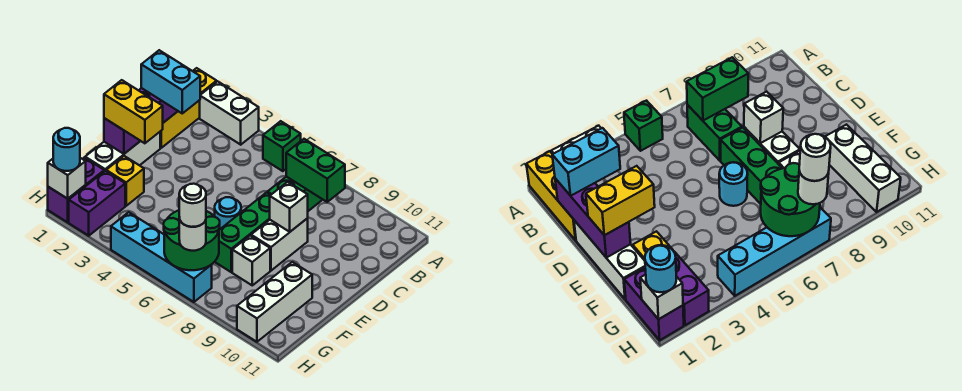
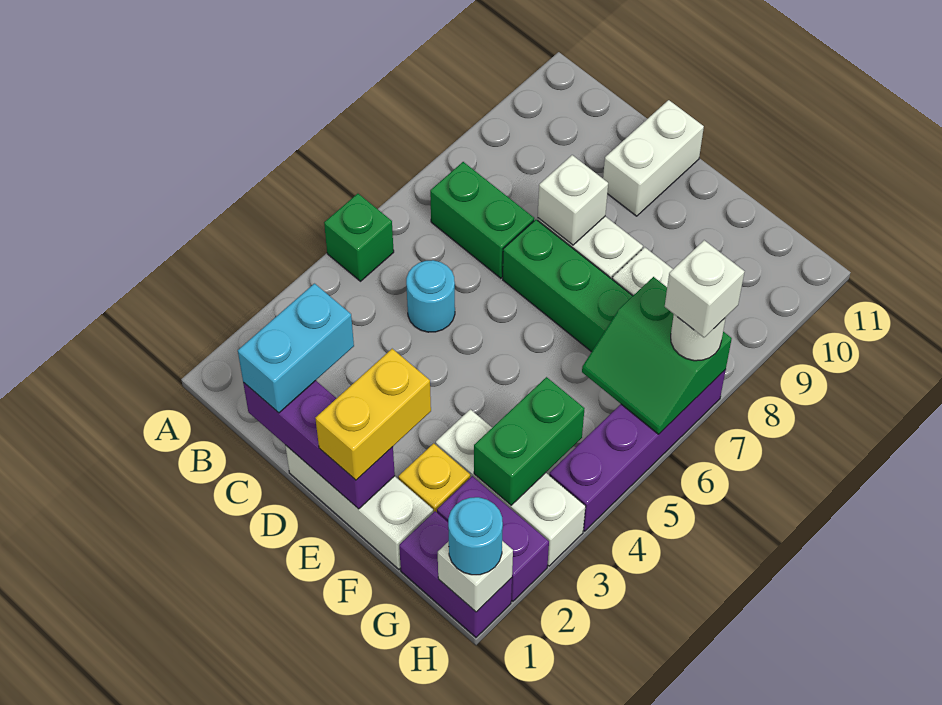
yellow brick A1:C1 level 1 -> none
white brick A2:A3 level 1 -> white brick D10:D11 level 1
green brick B7:B8 level 2 -> green brick G3:G4 level 2
cyan round brick E6 level 1 -> cyan round brick C5 level 1
white brick F10:H10 level 1 -> white brick F3:H3 level 1
green round brick G6:H7 level 2 -> green slope G6:H7 level 2 top 7
cyan brick H4:H7 level 1 -> purple brick H4:H7 level 1
white round brick H7 level 4 -> white brick H7 level 4

